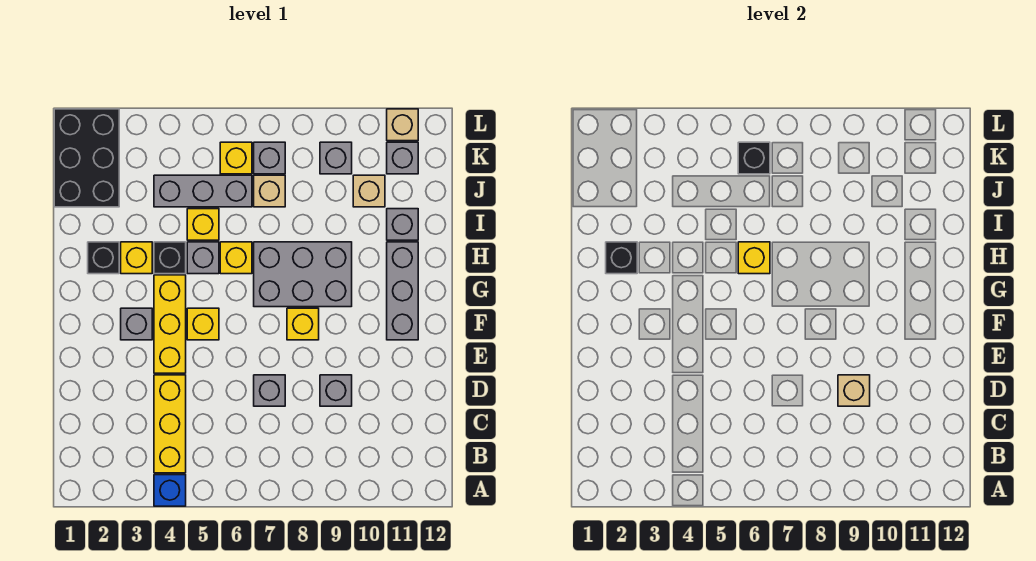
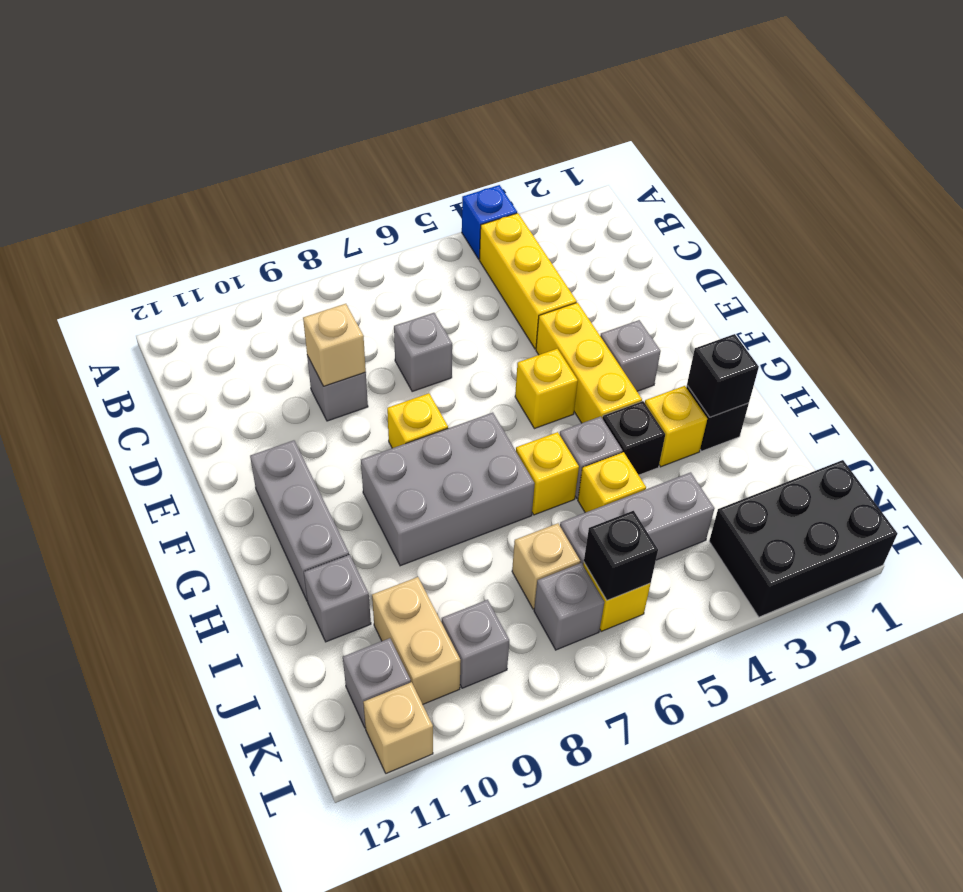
yellow brick H6 level 2 -> none
black brick J1:L2 level 1 -> black brick K1:L3 level 1
tan brick J10 level 1 -> tan brick J10:K10 level 1

